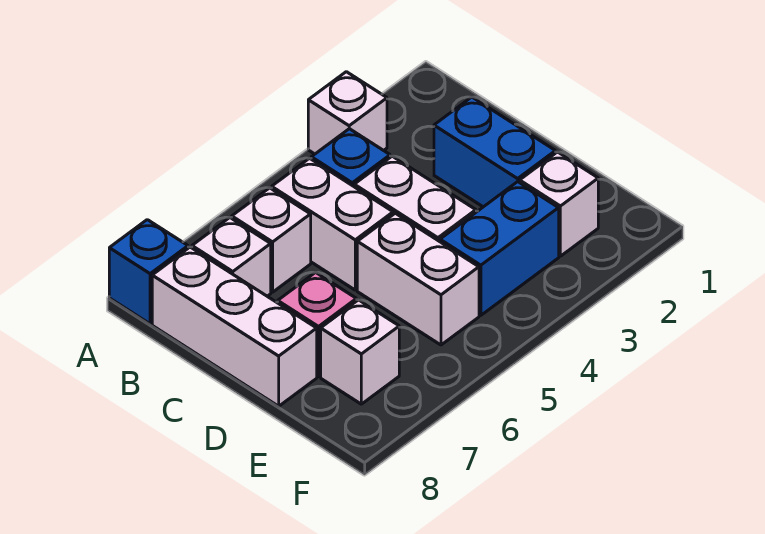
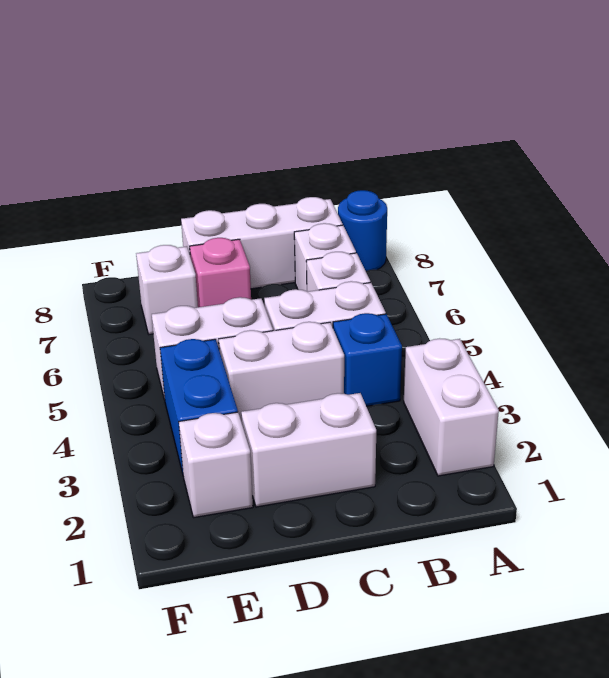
white brick A3 level 1 -> white brick A2:A3 level 1
blue brick A8 level 1 -> blue round brick A8 level 1
blue brick C2:D2 level 1 -> white brick C2:D2 level 1

